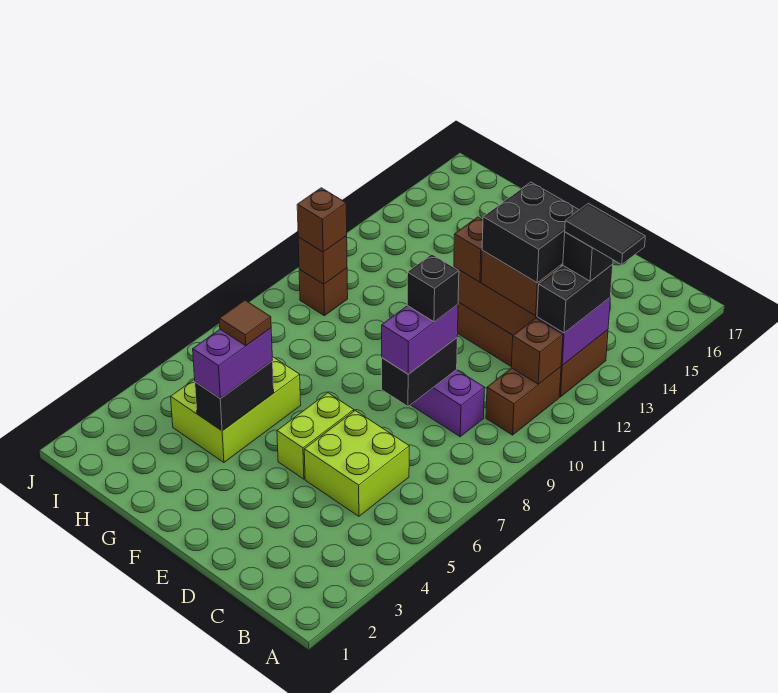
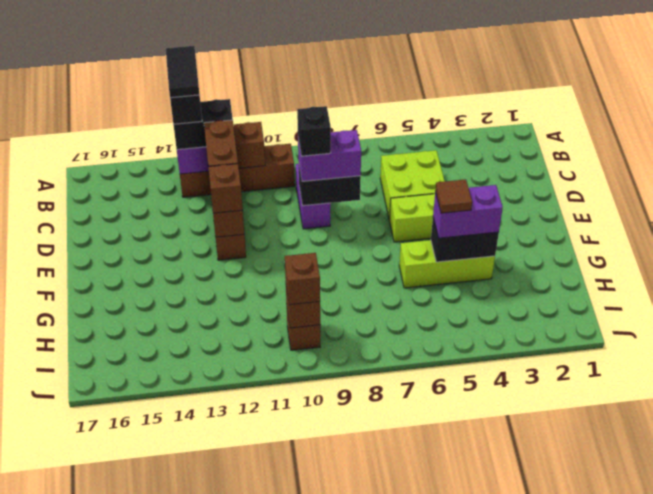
black brick C12:D13 level 4 -> none
lime brick G4:H6 level 1 -> lime brick G4:G6 level 1

